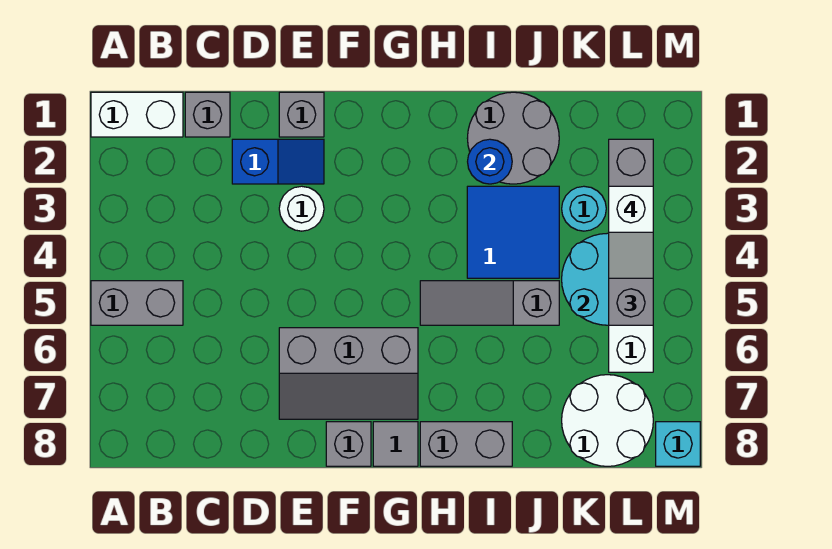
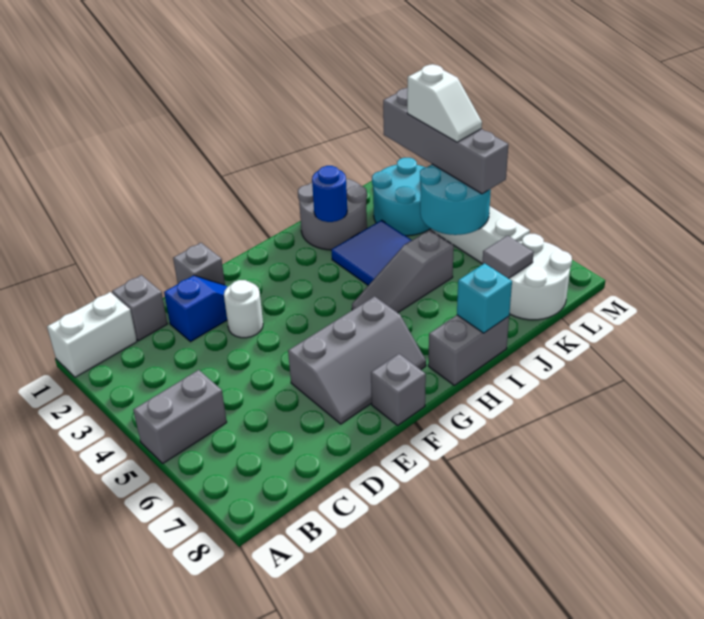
grey tile G8 level 1 -> grey tile K7 level 2
cyan round brick K3 level 1 -> cyan round brick K2:L3 level 1
cyan brick M8 level 1 -> cyan brick I8 level 2

